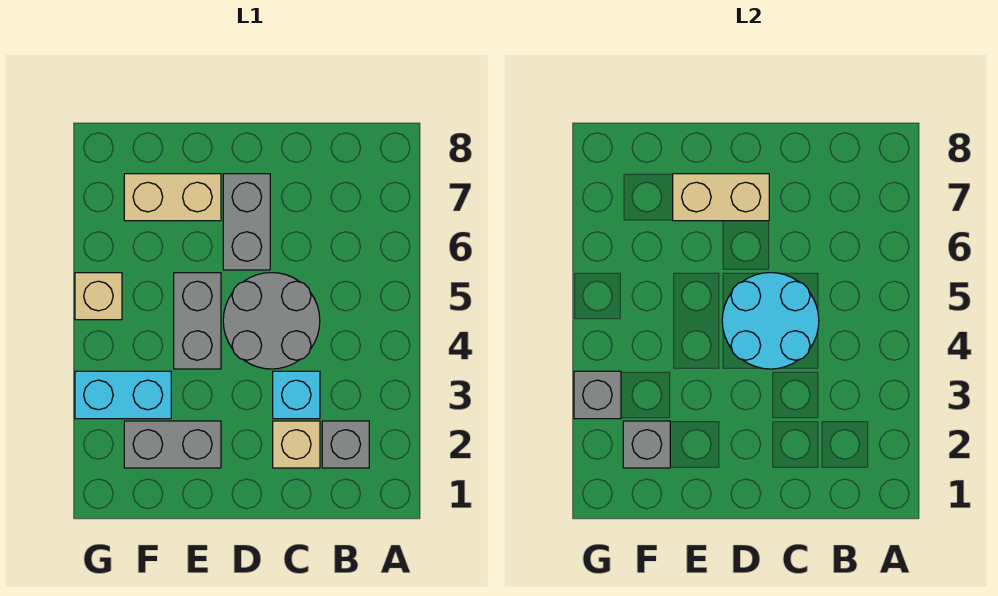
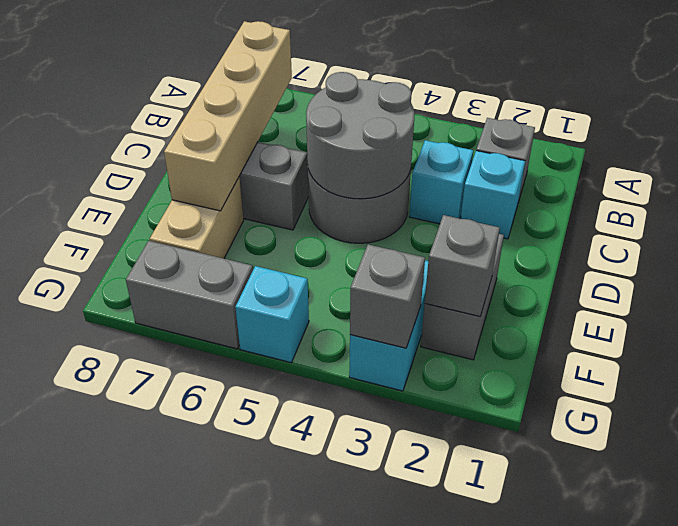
tan brick C2 level 1 -> cyan brick C2 level 1
cyan round brick C4:D5 level 2 -> grey round brick C4:D5 level 2
tan brick D7:E7 level 2 -> tan brick B7:E7 level 2
grey brick E4:E5 level 1 -> grey brick G6:G7 level 1
tan brick G5 level 1 -> cyan brick G5 level 1

